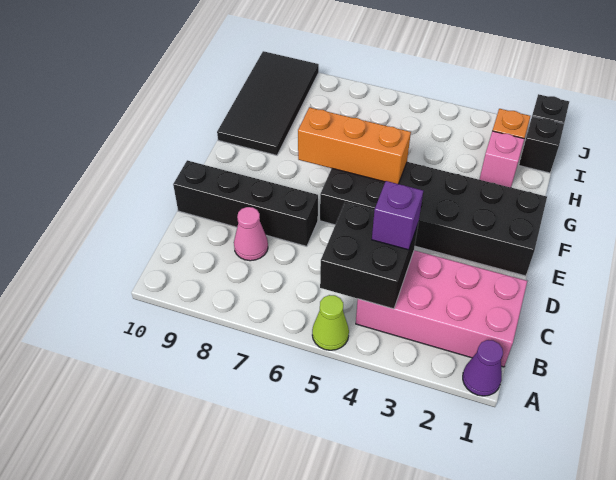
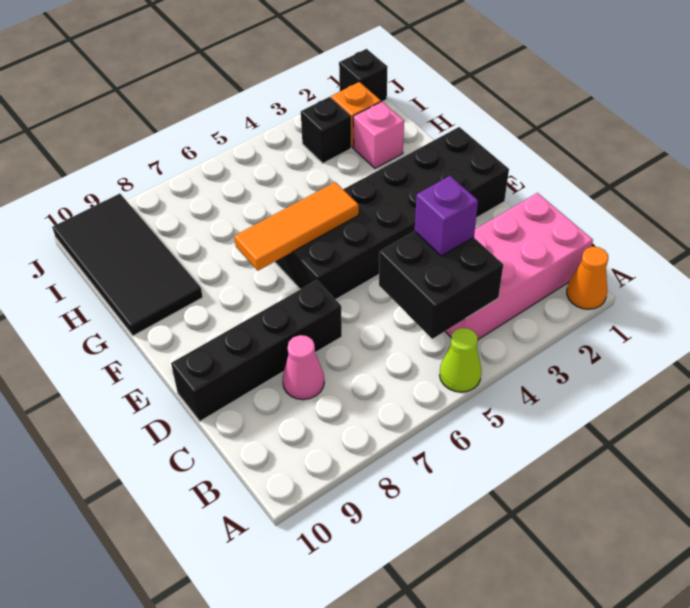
purple cone A1 level 1 -> orange cone A1 level 1
orange brick F5:F7 level 2 -> orange tile F5:F7 level 2
black brick I1 level 1 -> black brick I3 level 1

